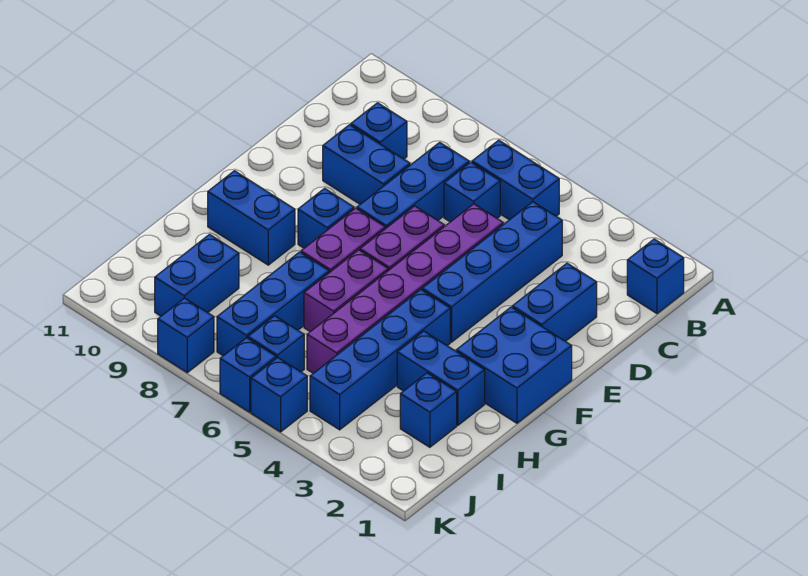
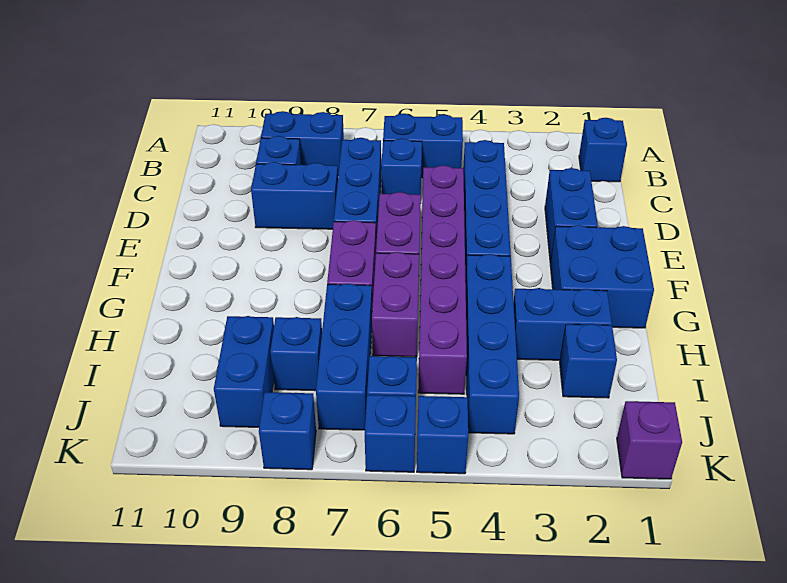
blue brick F8 level 1 -> blue brick I8 level 1
blue brick G9:G10 level 1 -> blue brick B8:B9 level 1
none -> purple brick K1 level 1

